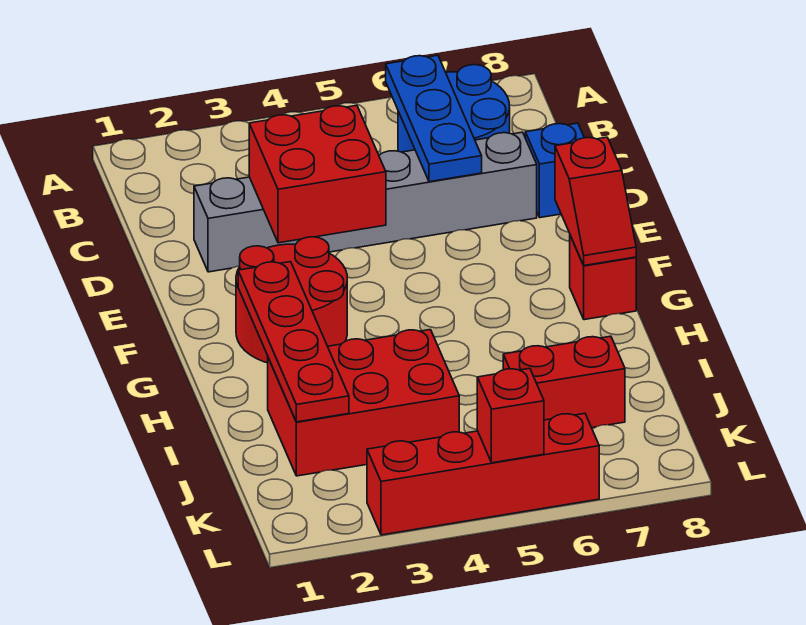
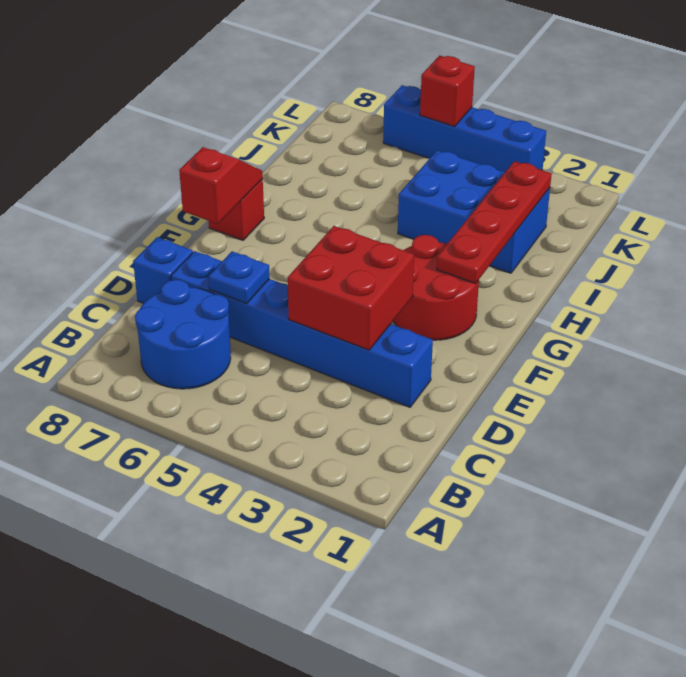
blue plate B6:D6 level 2 -> blue plate D6 level 2
grey brick D2:D7 level 1 -> blue brick D2:D7 level 1
red brick I2:J4 level 1 -> blue brick I2:J4 level 1
red brick J6:J7 level 1 -> none
red brick L3:L6 level 1 -> blue brick L3:L6 level 1

